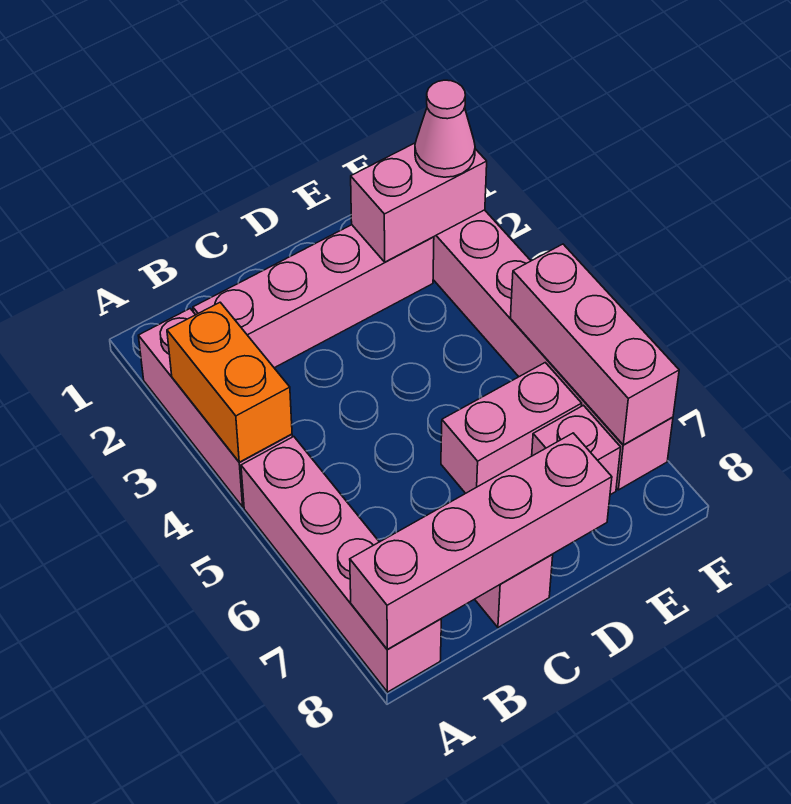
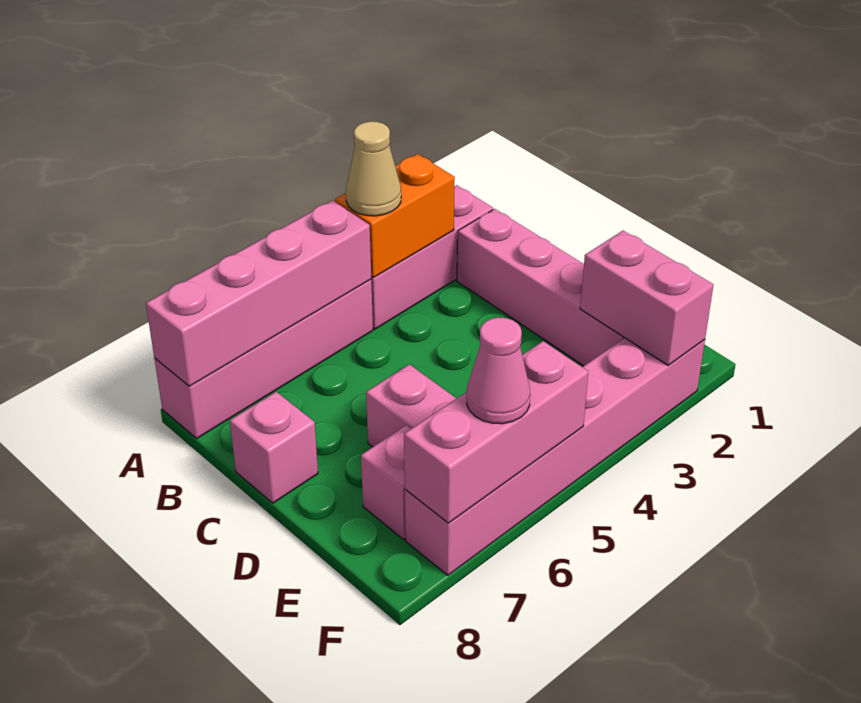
none -> tan cone A4 level 3
pink brick A8:D8 level 2 -> pink brick A5:A8 level 2
pink cone F2 level 3 -> pink cone F6 level 3

